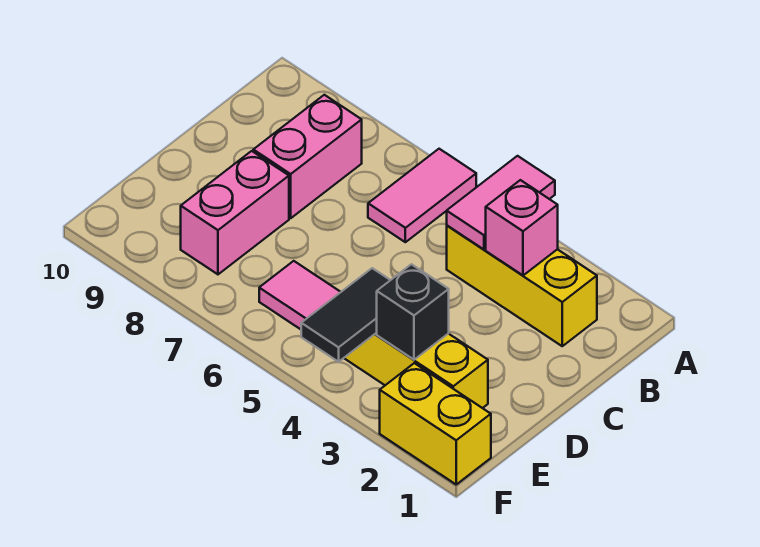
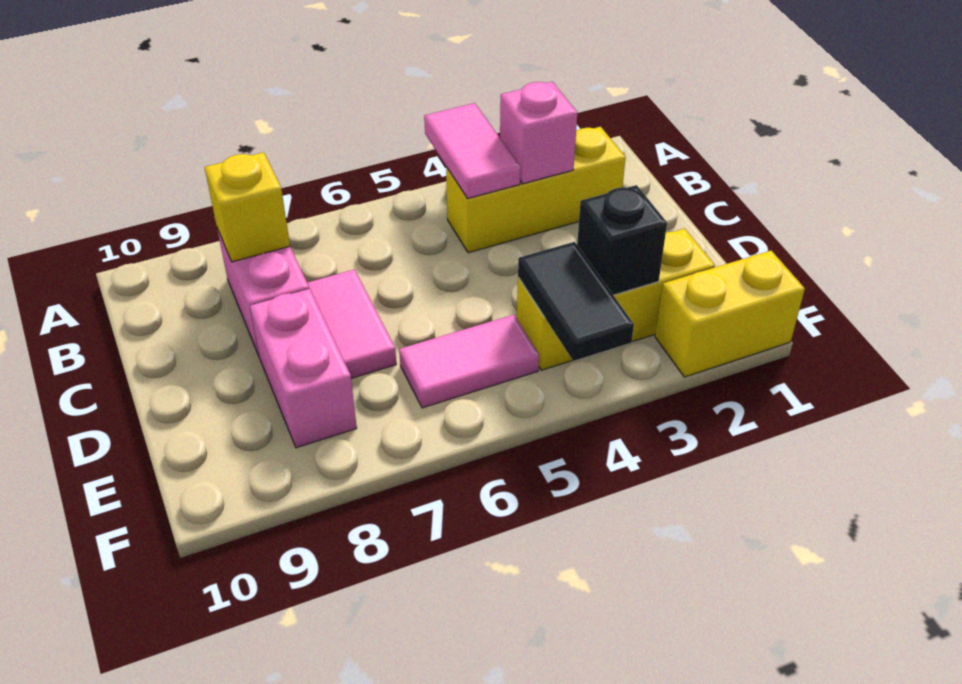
pink tile A6:B6 level 1 -> pink tile C7:D7 level 1
none -> yellow brick B8 level 2

